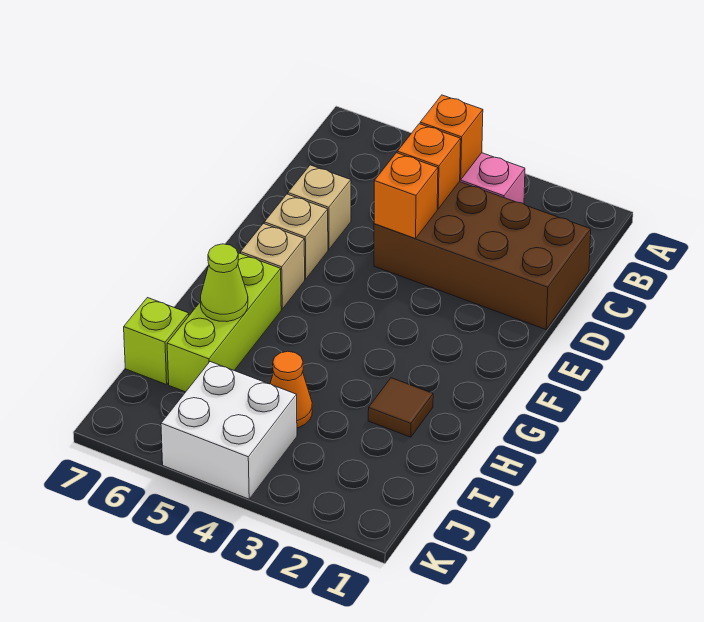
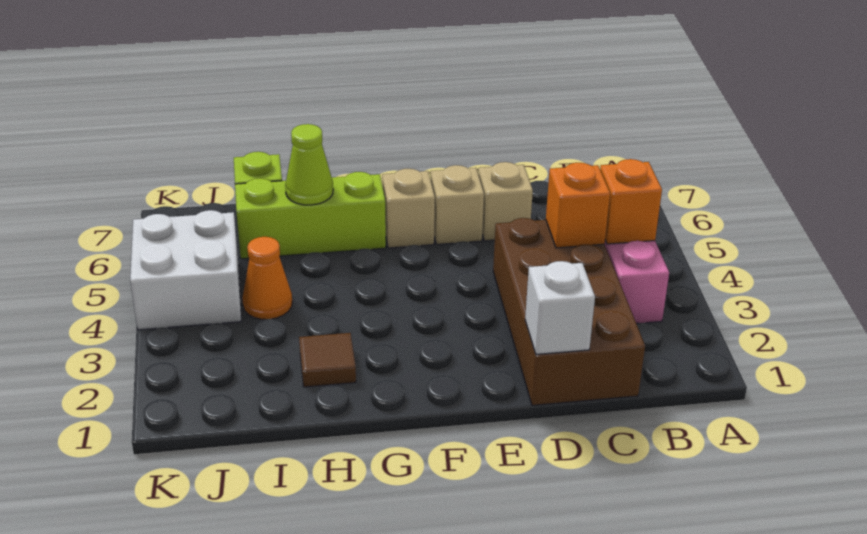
none -> white brick D1 level 2
orange brick D4 level 2 -> none

